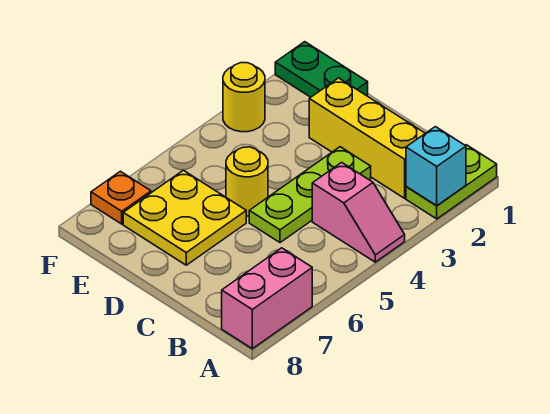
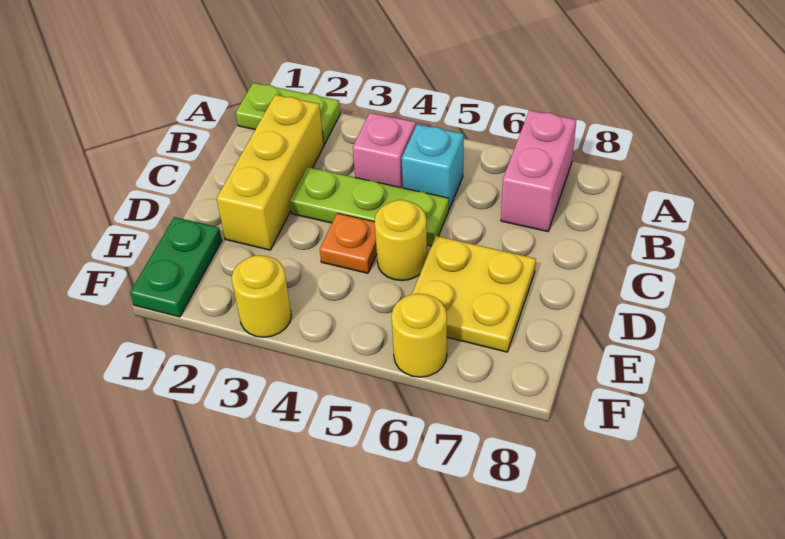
cyan brick A2 level 2 -> cyan brick B5 level 1
pink brick A7:A8 level 1 -> pink brick A7:B7 level 1
none -> yellow round brick F6 level 1
orange plate F7 level 1 -> orange plate D4 level 1

